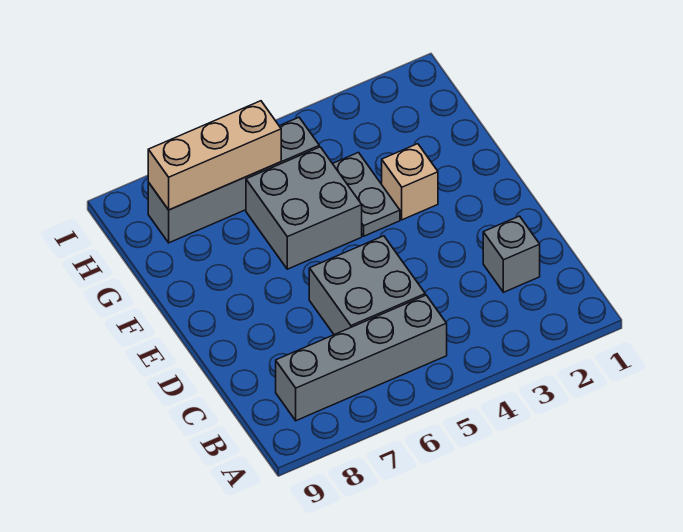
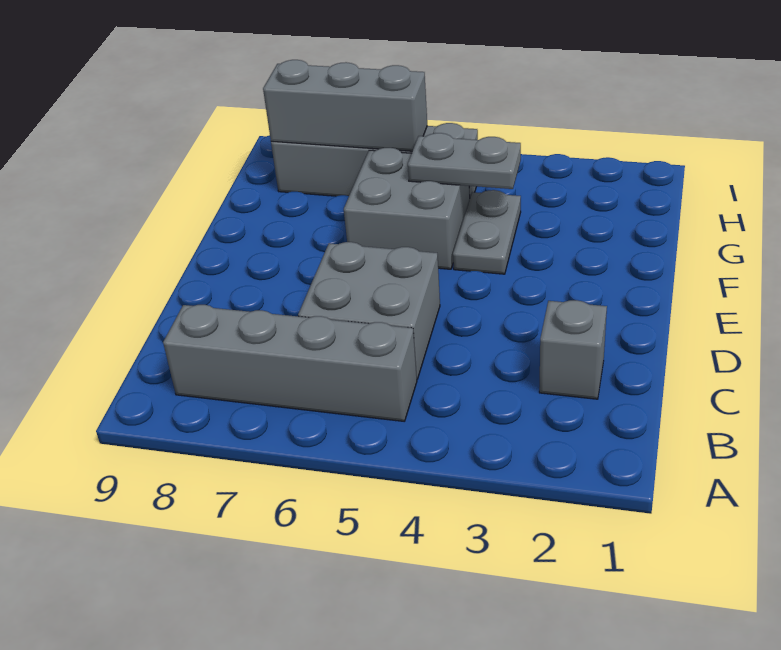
tan brick F3 level 1 -> none
none -> grey plate G4:G5 level 2
tan brick H6:H8 level 2 -> grey brick H6:H8 level 2

